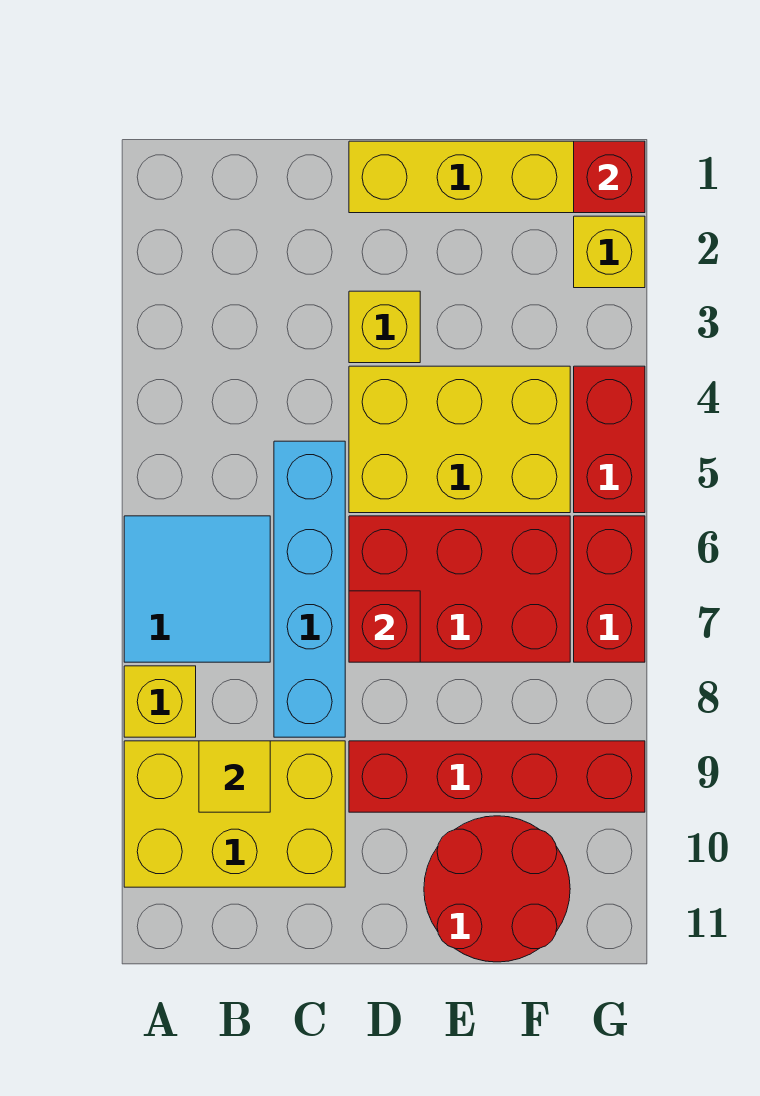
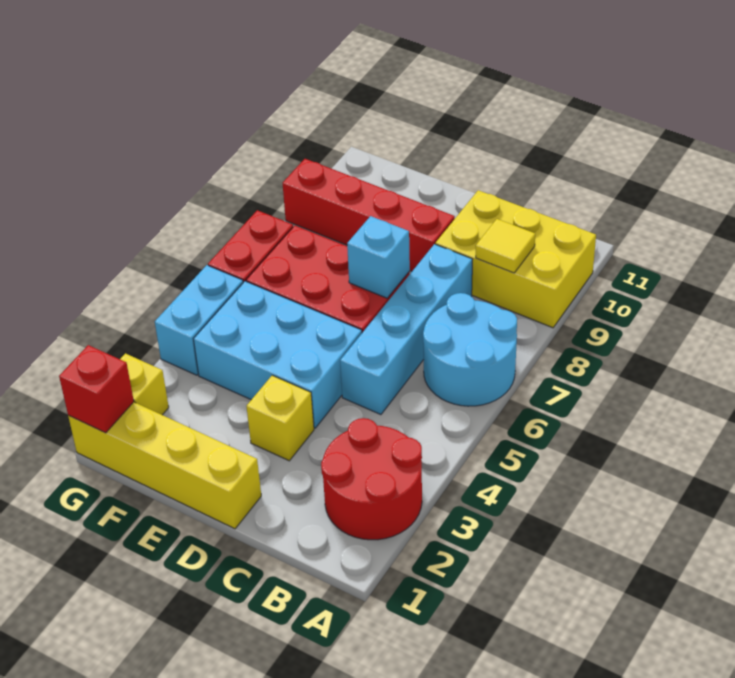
cyan tile A6:B7 level 1 -> cyan round brick A6:B7 level 1
yellow brick A8 level 1 -> none
yellow brick D4:F5 level 1 -> cyan brick D4:F5 level 1
red brick D7 level 2 -> cyan brick D7 level 2
red round brick E10:F11 level 1 -> red round brick A2:B3 level 1
red brick G4:G5 level 1 -> cyan brick G4:G5 level 1

